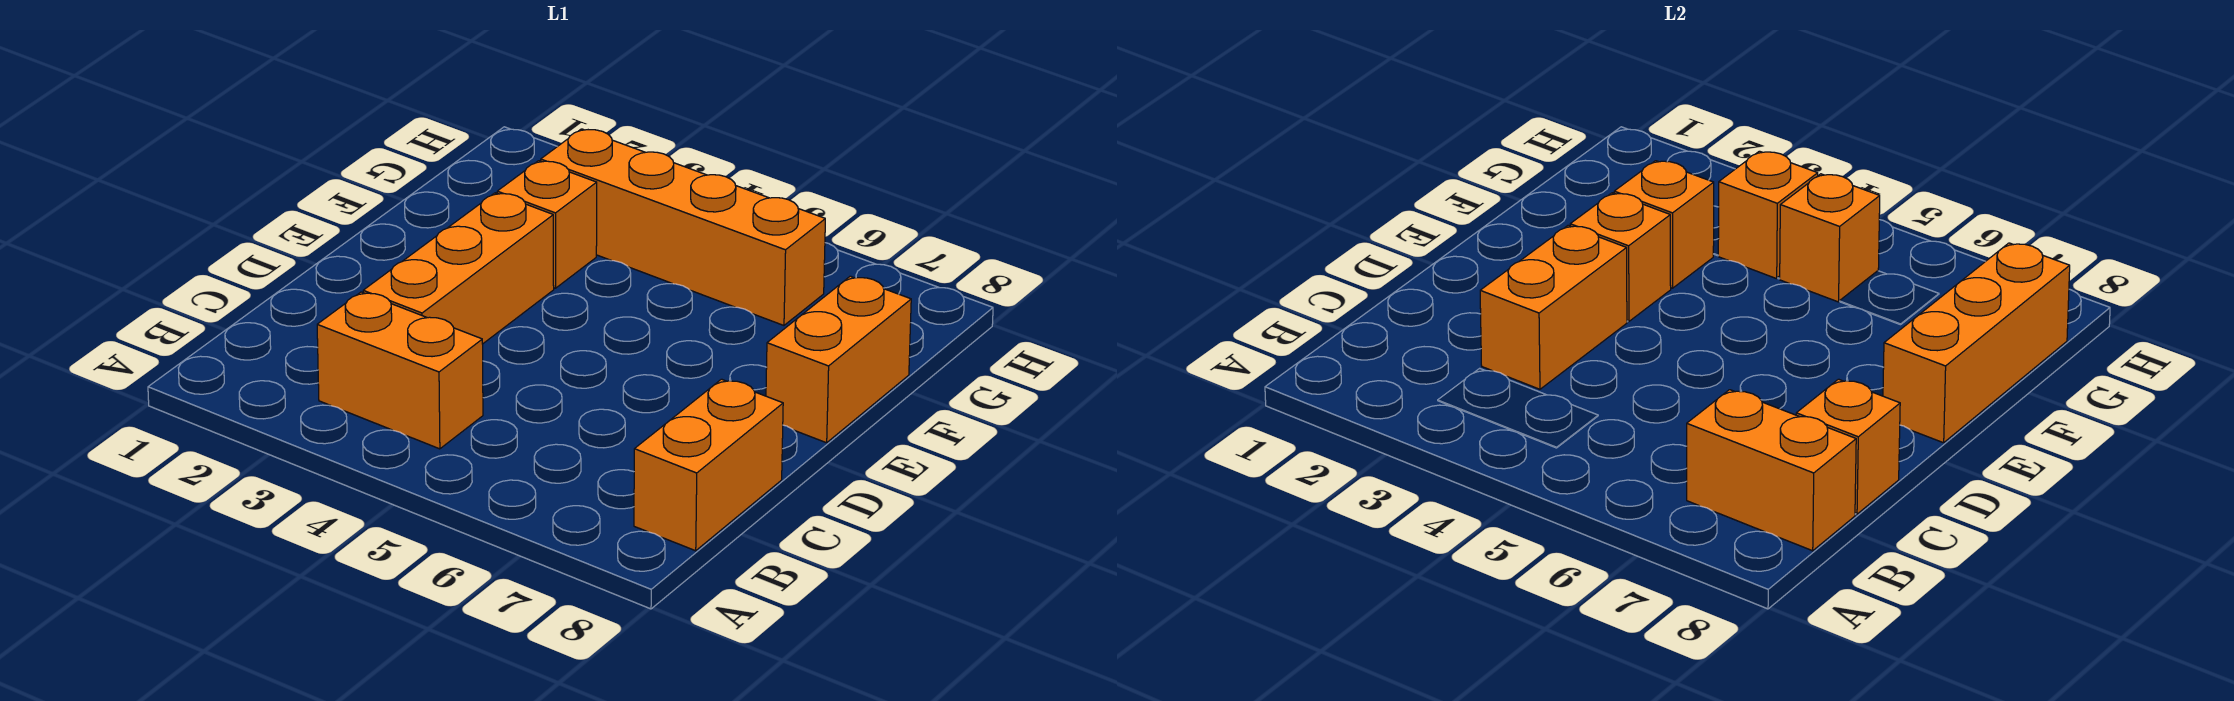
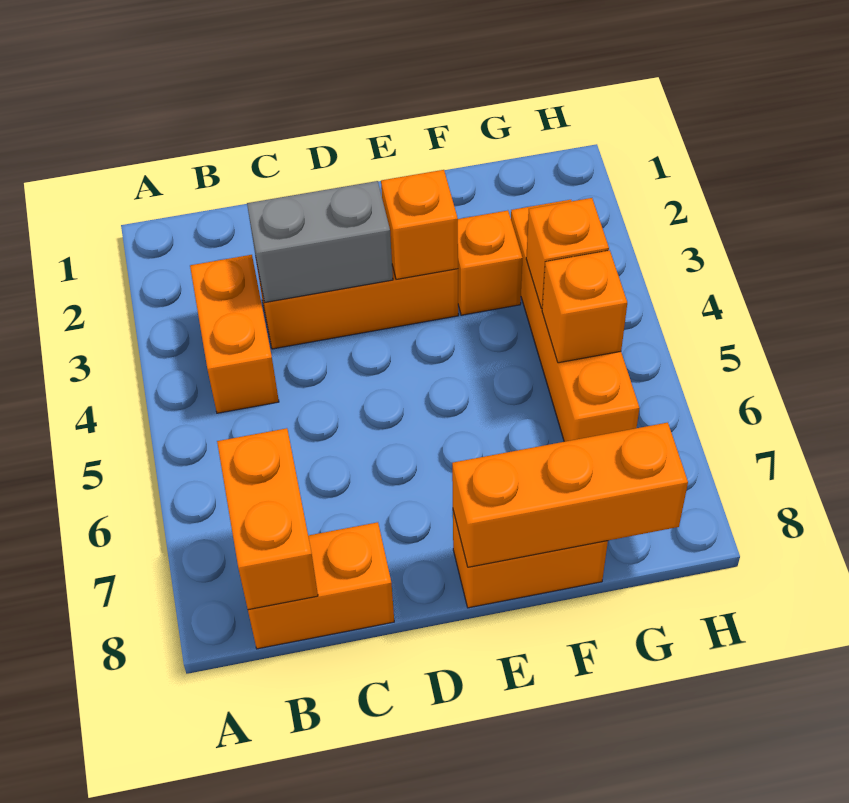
orange brick C3:D3 level 2 -> grey brick C3:D3 level 2
orange brick C8 level 2 -> none
orange brick F3 level 2 -> none

